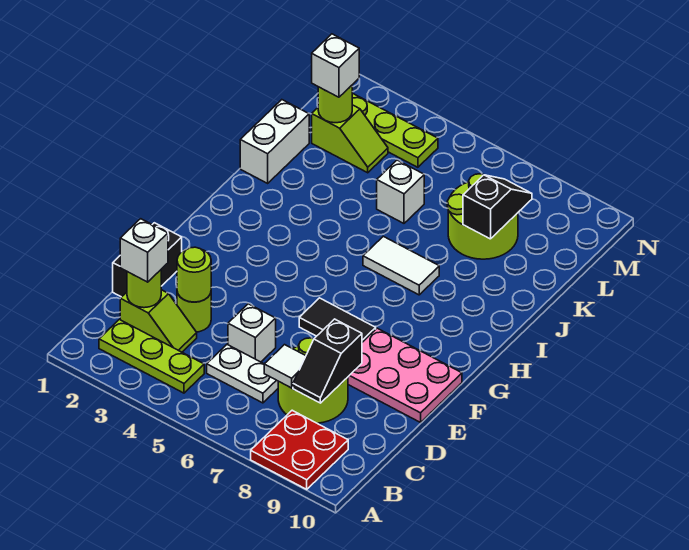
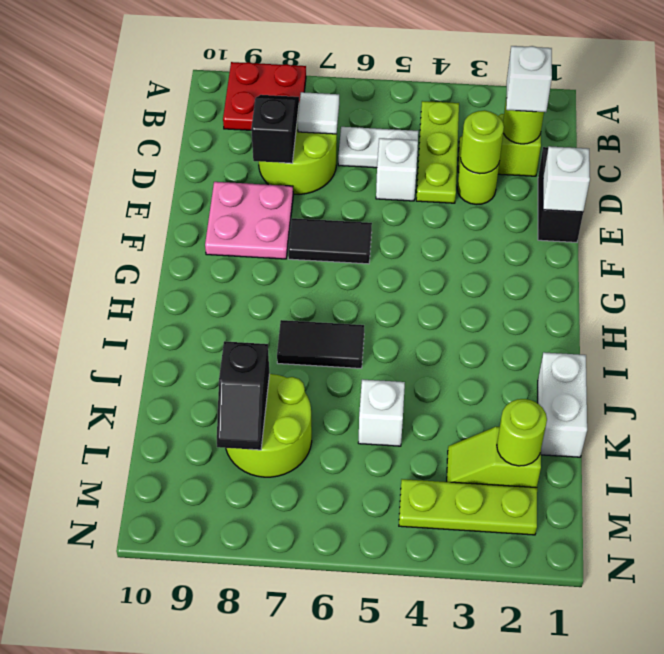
lime plate B2:B4 level 1 -> lime plate B4:D4 level 1
pink plate E8:F10 level 1 -> pink plate E8:F9 level 1
white tile I6:I7 level 1 -> black tile I6:I7 level 1
white brick L2 level 3 -> white brick E1 level 2

